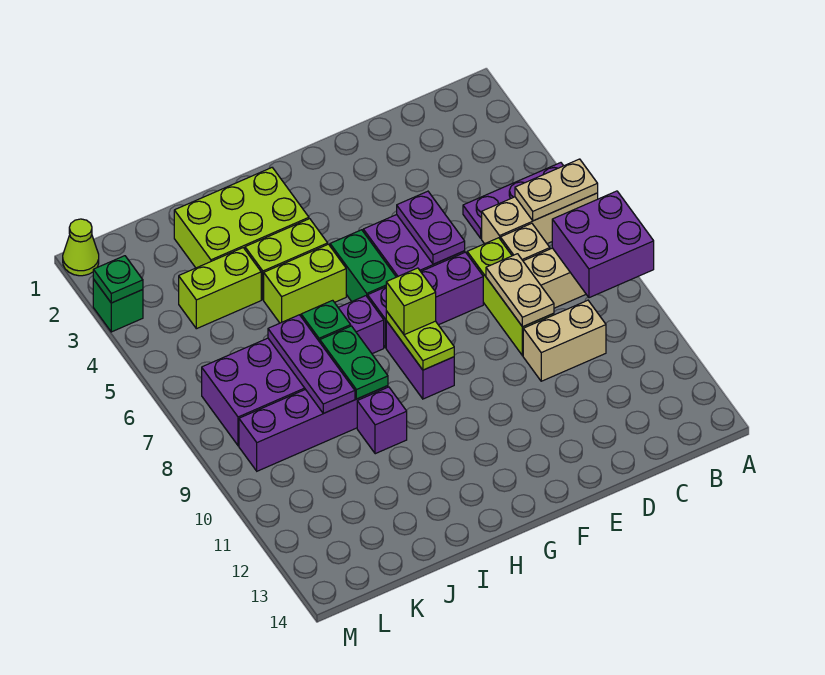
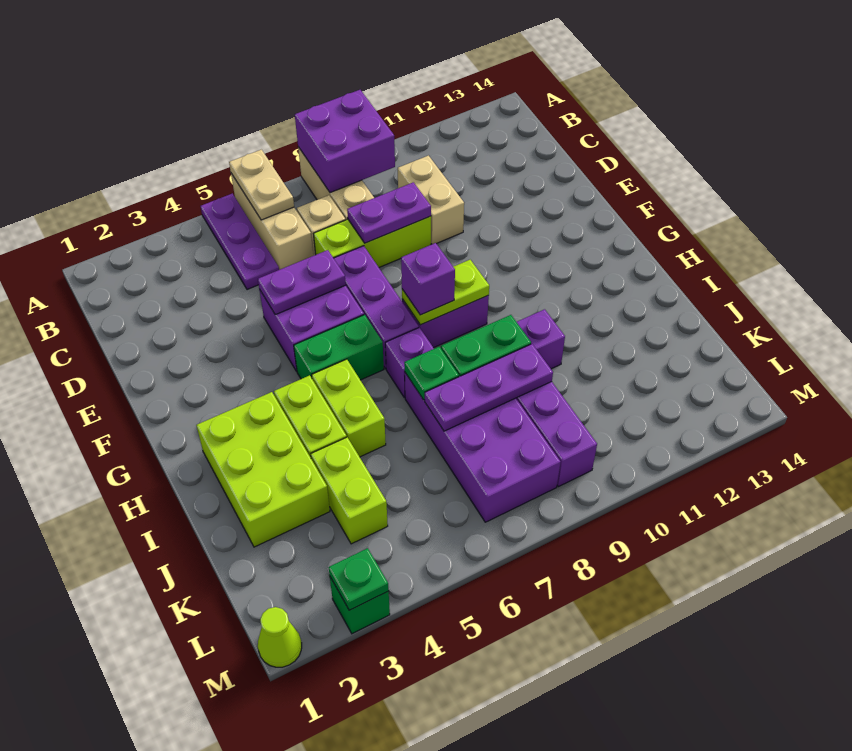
tan plate D8:D9 level 2 -> purple plate D8:D9 level 2
lime brick G8 level 3 -> purple brick G8 level 3

